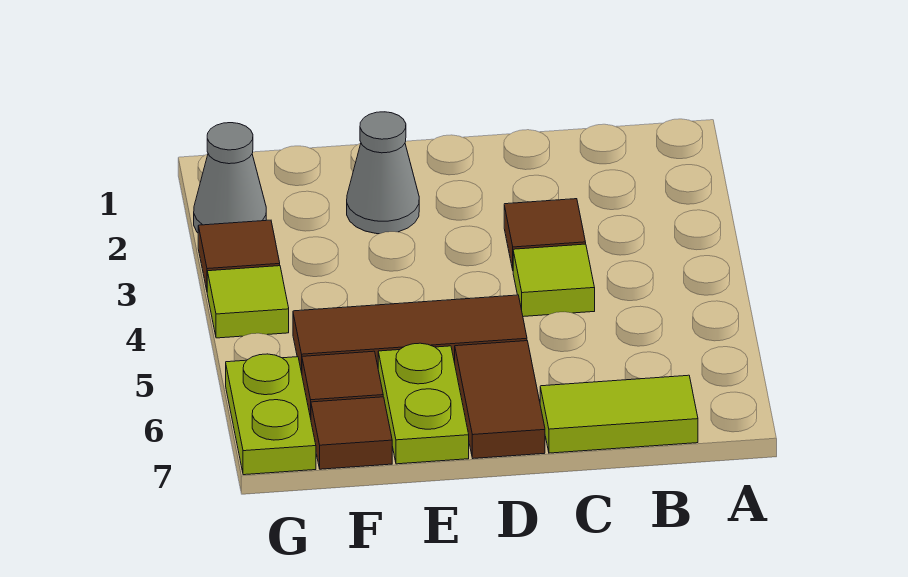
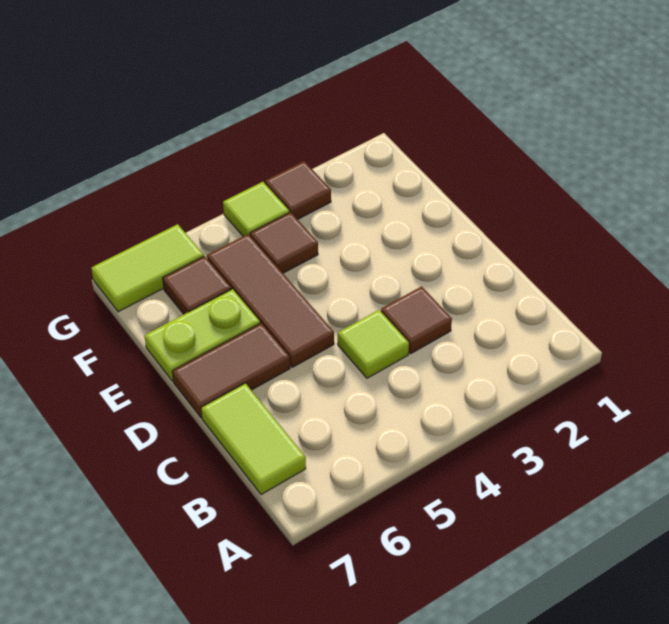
grey cone E2 level 1 -> none
brown tile F7 level 1 -> brown tile F4 level 1
grey cone G2 level 1 -> none
lime plate G6:G7 level 1 -> lime tile G6:G7 level 1

